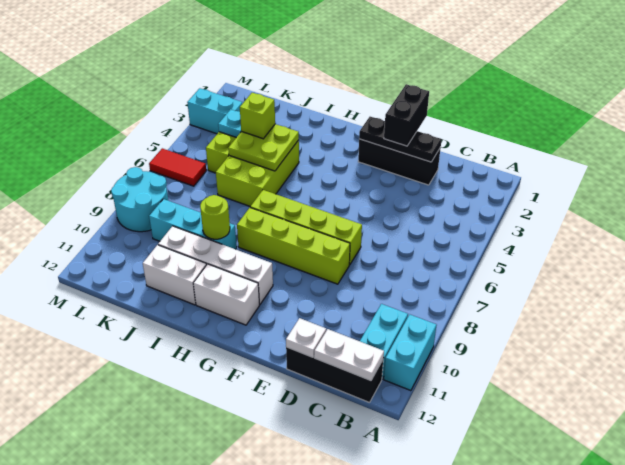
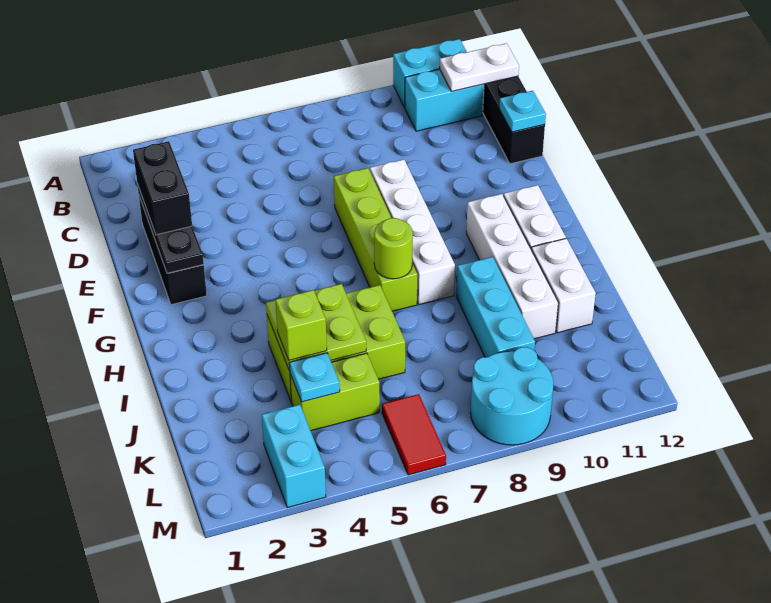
white plate B12:C12 level 2 -> white plate B11:B12 level 2
white plate D12 level 2 -> cyan plate D12 level 2
black brick E1:E2 level 3 -> black brick D2:E2 level 3
lime brick E8:H8 level 1 -> white brick E8:H8 level 1
lime round brick I9 level 2 -> lime round brick H7 level 2

